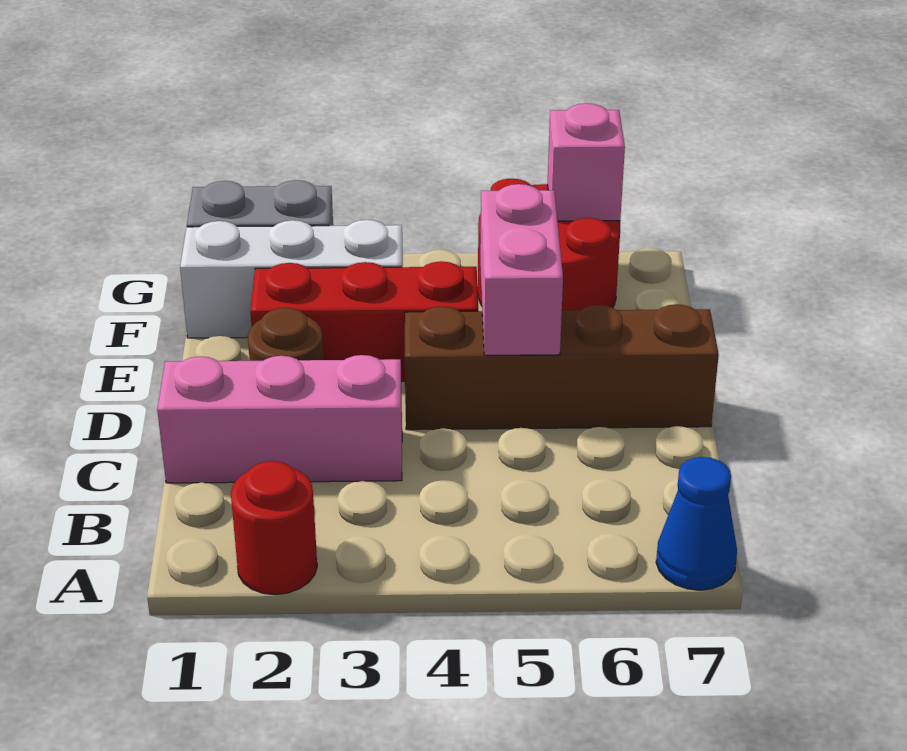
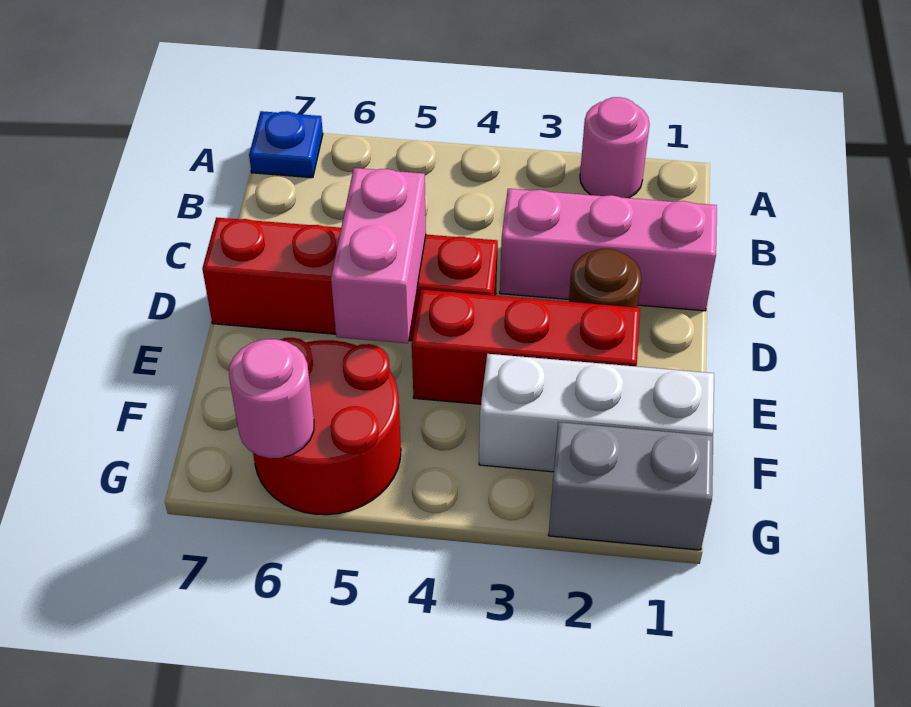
red round brick A2 level 1 -> pink round brick A2 level 1
blue cone A7 level 1 -> blue plate A7 level 1
brown brick D4:D7 level 1 -> red brick D4:D7 level 1
pink brick G6 level 2 -> pink round brick G6 level 2

